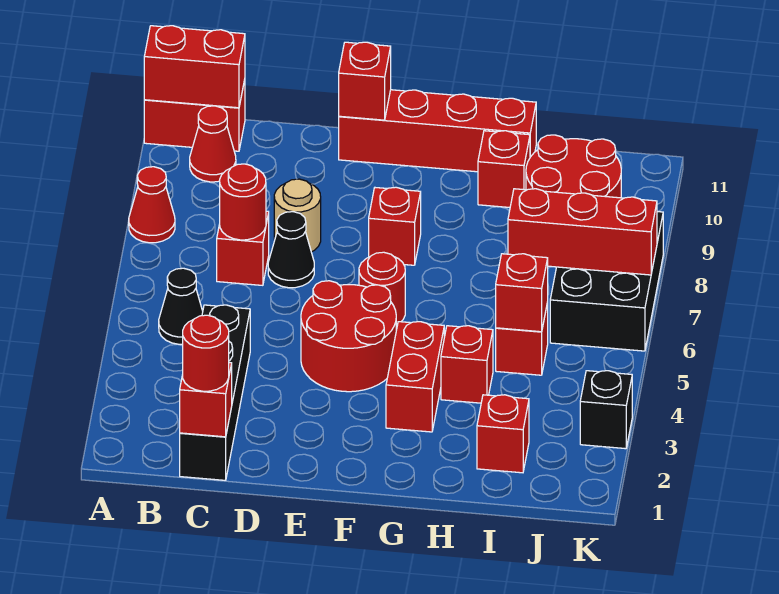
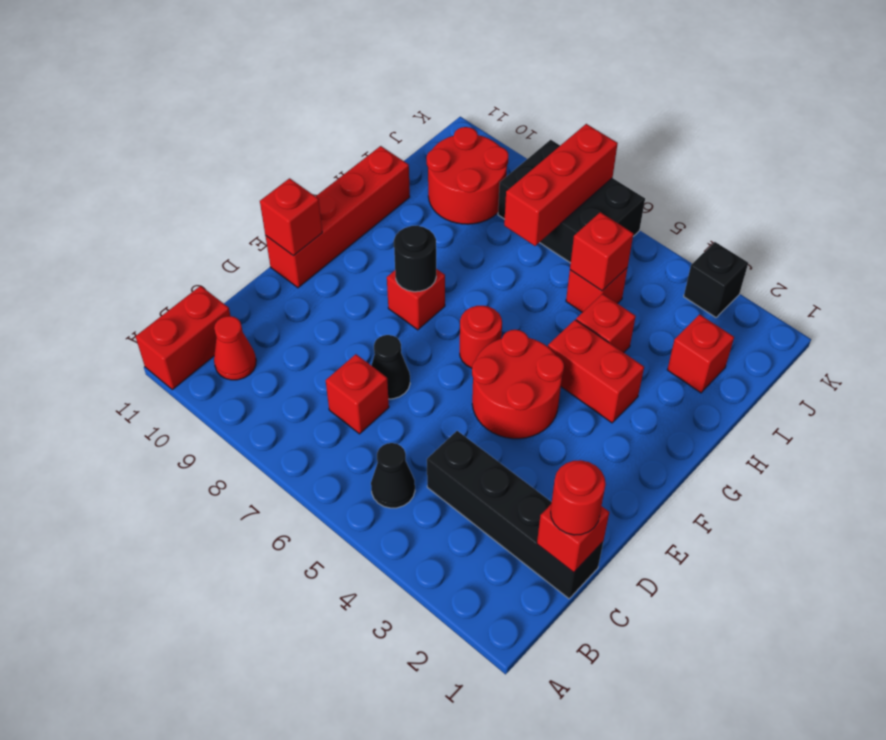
red cone A8 level 1 -> none
red brick A11:B11 level 2 -> none
red round brick C7 level 2 -> none
tan round brick D8 level 1 -> none
none -> black round brick F8 level 2
red brick H10 level 1 -> none

